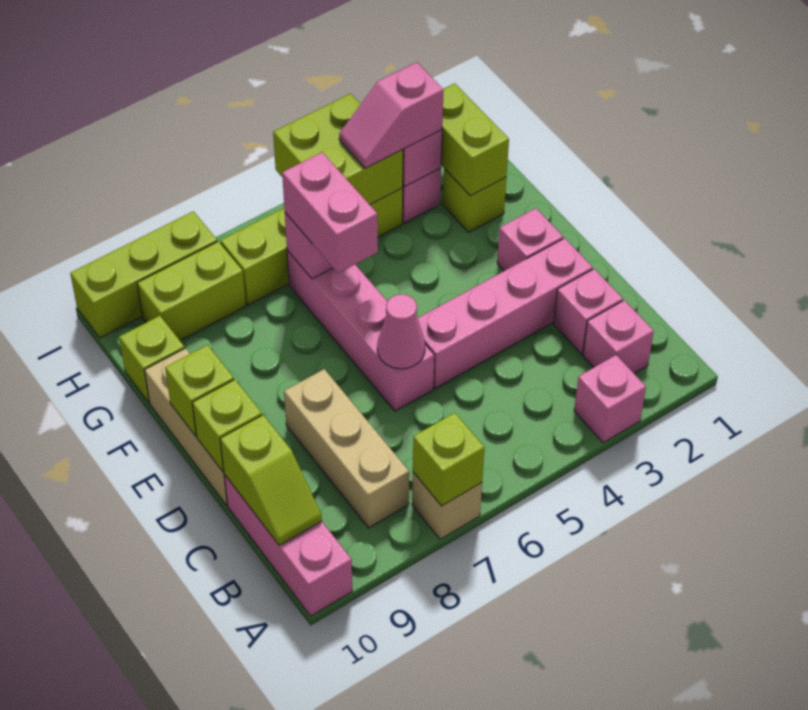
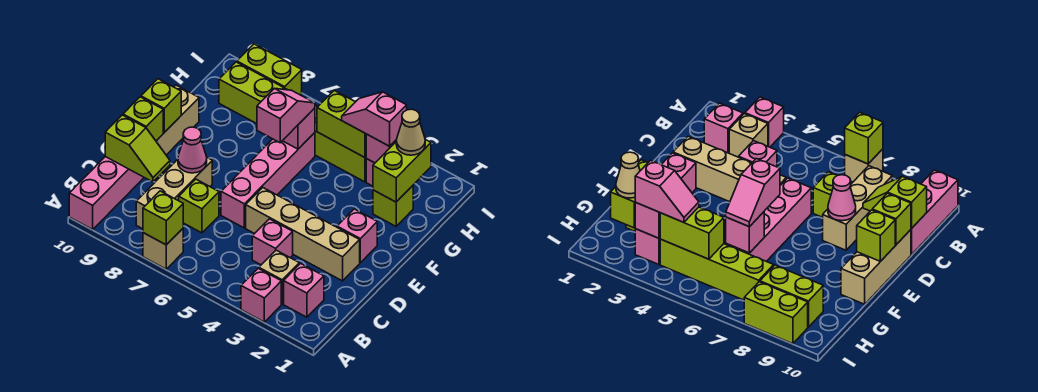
none -> tan brick B3 level 1
lime slope B10:C10 level 2 top C -> lime slope C9:C10 level 2 top 10
pink brick C2 level 1 -> pink brick C4 level 1
pink brick D2:D5 level 1 -> tan brick D2:D5 level 1
pink cone D6 level 2 -> pink cone D8 level 2
pink brick F6:G6 level 3 -> pink slope F6:G6 level 3 top F
lime brick G10 level 1 -> lime brick C7 level 1
none -> tan cone H2 level 3
lime brick H4:I5 level 2 -> lime brick H4:H5 level 2
lime brick I8:I10 level 1 -> lime brick I8:I9 level 1

